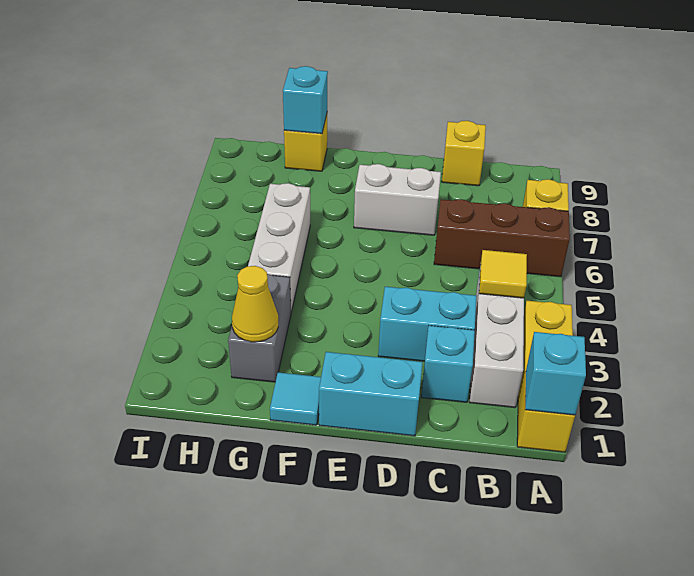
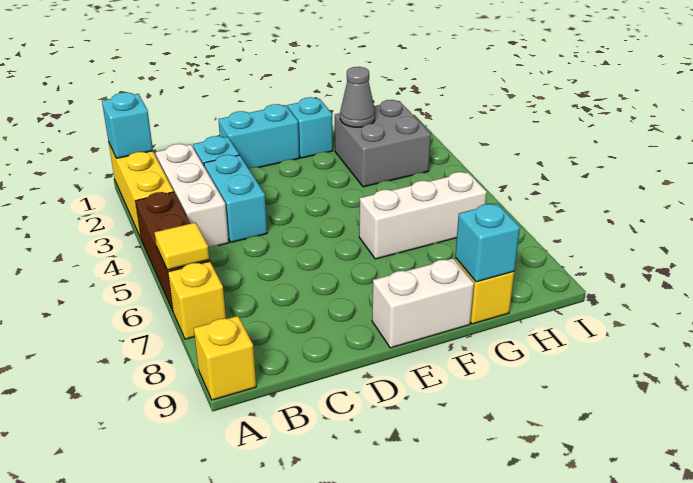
brown brick A6:C6 level 1 -> brown brick A4:A6 level 1
yellow tile B4 level 2 -> yellow tile A6 level 2
cyan brick C3:D3 level 1 -> cyan brick C3:C4 level 1
yellow brick C9 level 1 -> yellow brick A9 level 1
white brick D7:E7 level 1 -> white brick E9:F9 level 1
cyan tile F1 level 1 -> cyan brick F1 level 1
grey brick G2:G3 level 1 -> grey brick G2:H3 level 1
yellow cone G2 level 2 -> grey cone G2 level 2
white brick G4:G6 level 1 -> white brick F6:H6 level 1

